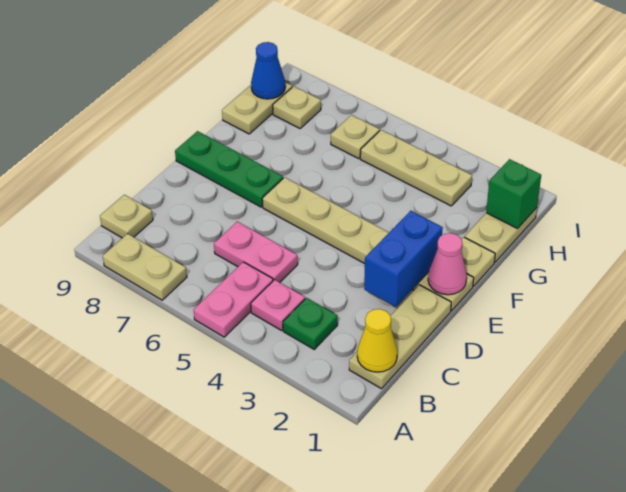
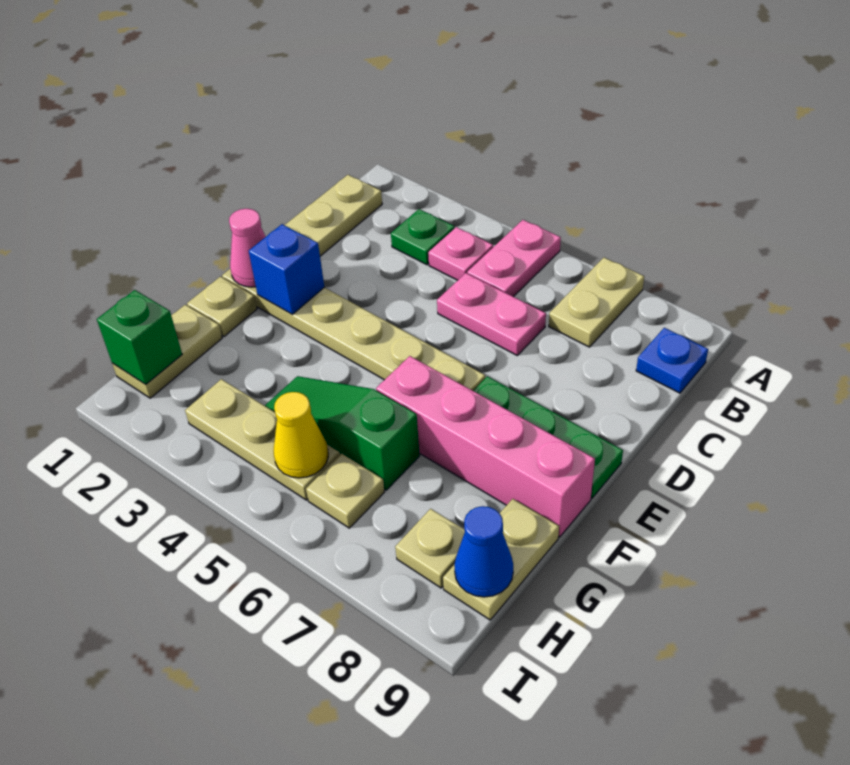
tan plate A7:A8 level 1 -> tan plate A7:B7 level 1
yellow cone B1 level 2 -> yellow cone H5 level 2
tan plate B9 level 1 -> blue plate B9 level 1
blue brick D2:E2 level 2 -> blue brick E2 level 2
none -> pink brick F6:F9 level 1
none -> green slope G4:G6 level 1 top 6

